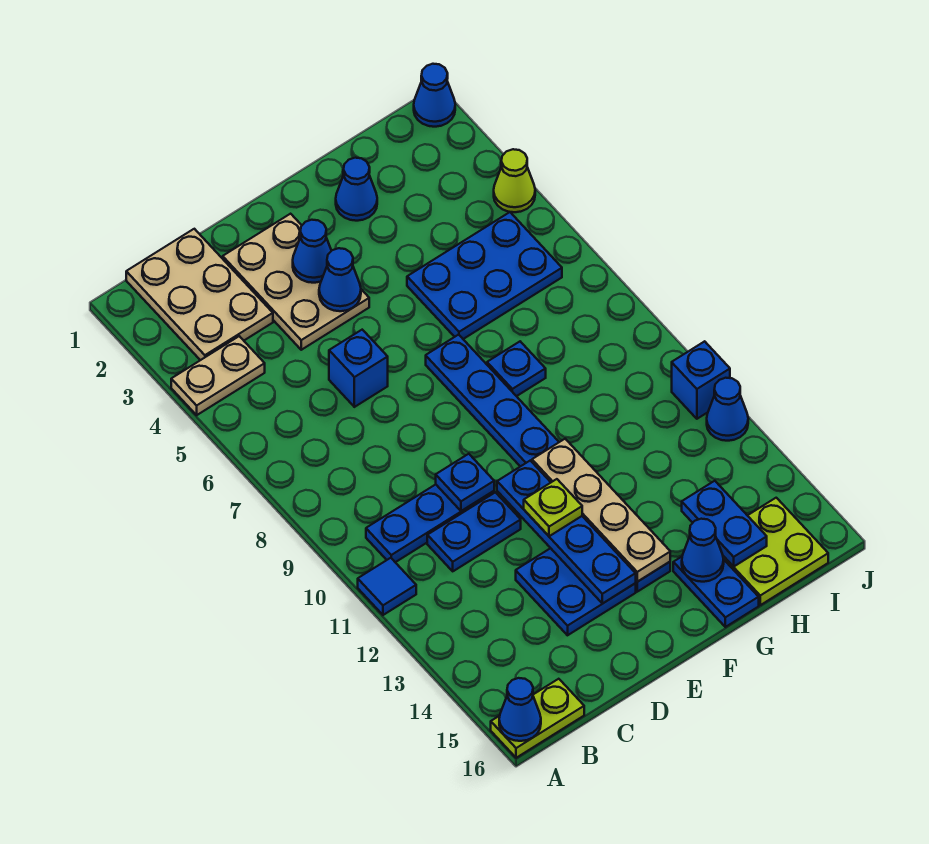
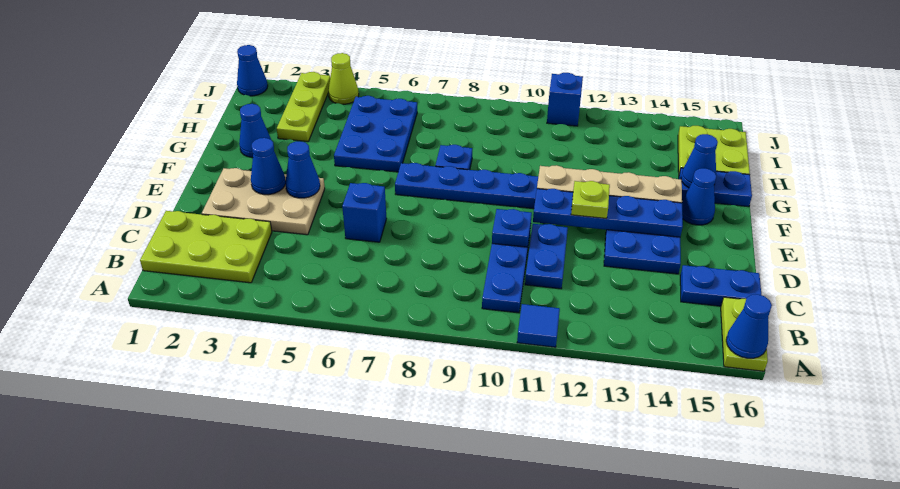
tan plate A4:B4 level 1 -> none
tan plate B1:C3 level 1 -> lime plate B1:C3 level 1
none -> lime plate H3:J3 level 1
blue plate H14:H15 level 2 -> blue plate C15:C16 level 1
blue cone J12 level 1 -> blue cone F15 level 1

